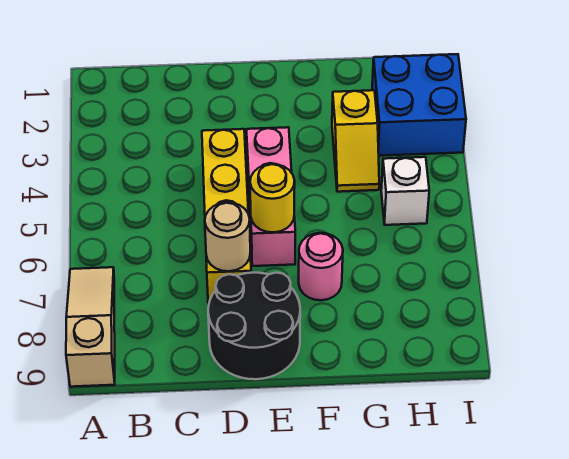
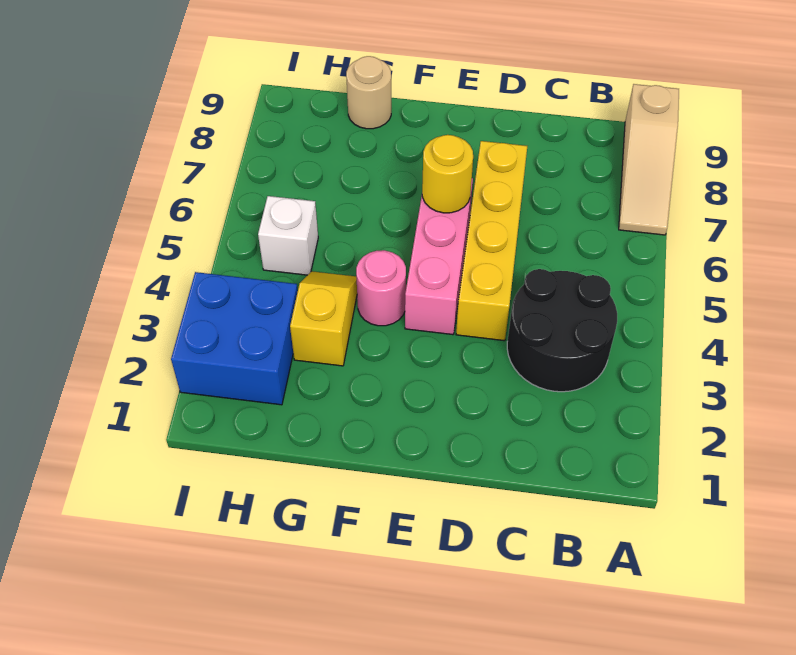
tan round brick D7 level 2 -> tan round brick G9 level 1
black round brick D8:E9 level 1 -> black round brick B3:C4 level 1
pink round brick F7 level 1 -> pink round brick F4 level 1

